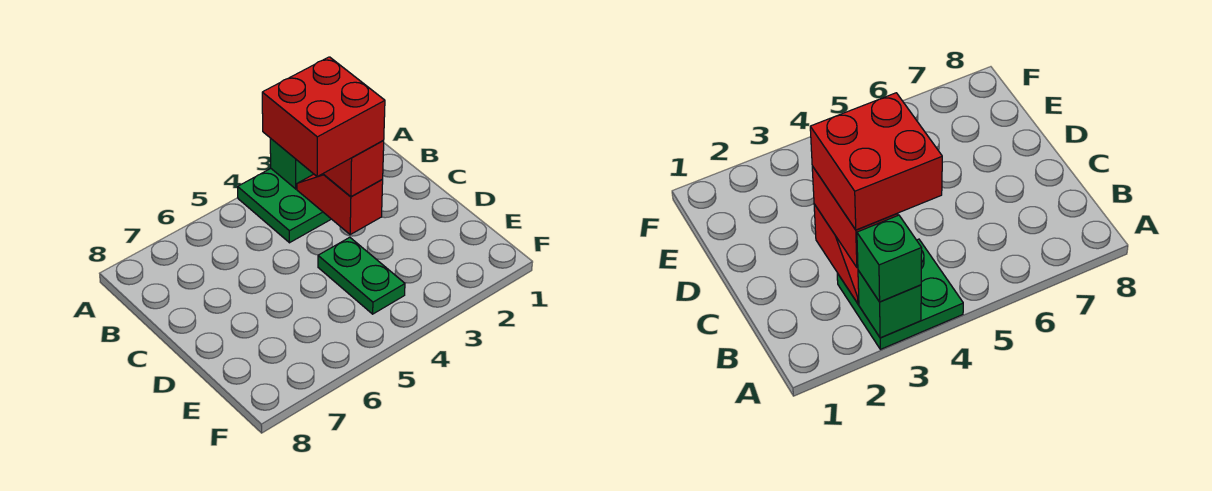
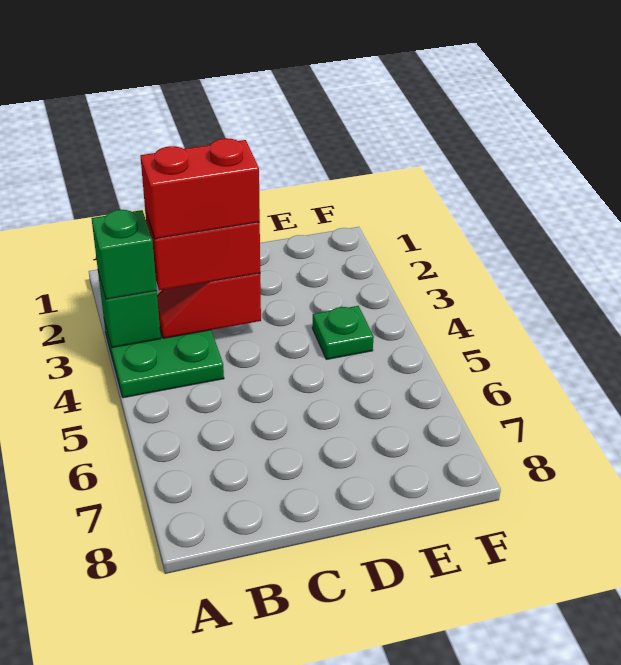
red brick B3:C4 level 4 -> red brick B3:C3 level 4
green plate D4:E4 level 1 -> green plate E4 level 1

